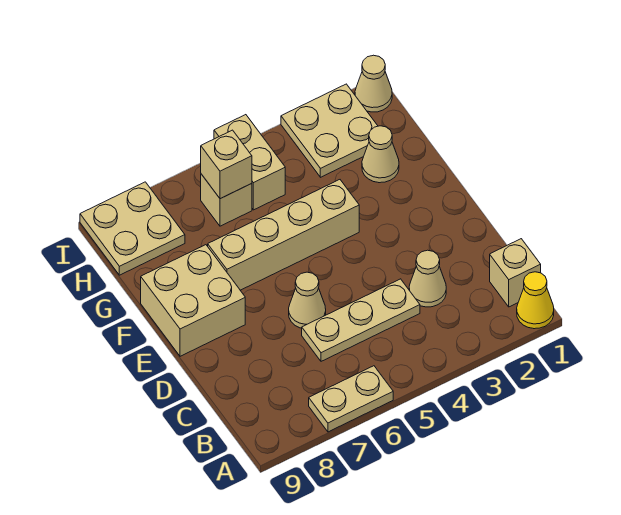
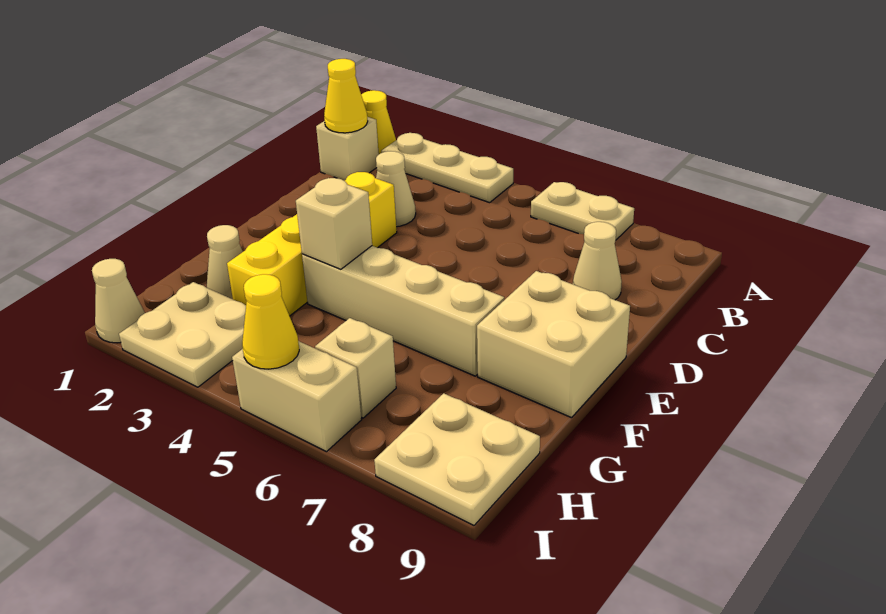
none -> yellow cone B1 level 2
tan plate C4:C6 level 1 -> tan plate A2:A4 level 1
none -> yellow brick D3:G3 level 1
tan cone D6 level 1 -> tan cone C8 level 1
tan brick H5:I5 level 1 -> tan brick I5:I6 level 1
tan brick H6 level 2 -> tan brick F4 level 2
none -> yellow cone I5 level 2

